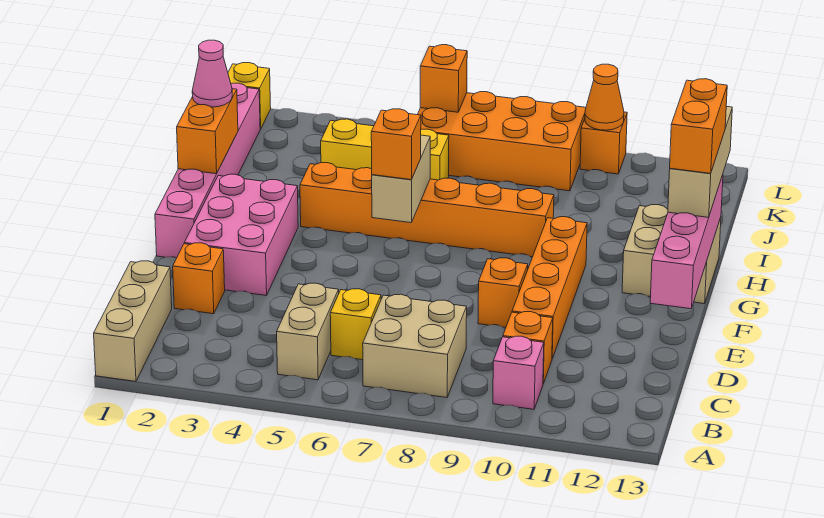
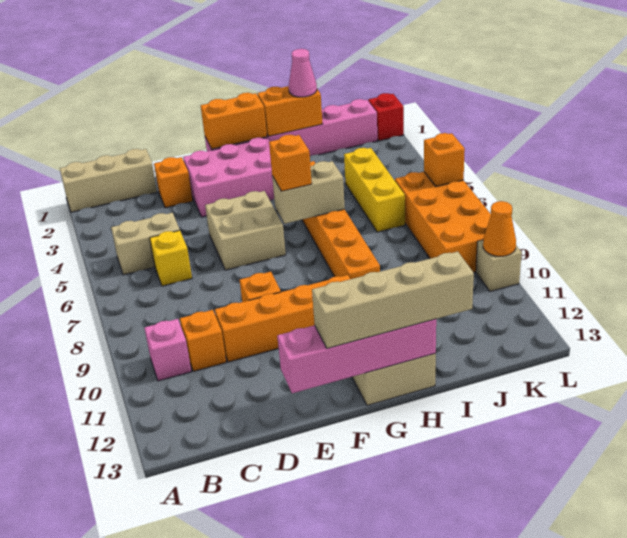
tan brick B7:C8 level 1 -> tan brick E5:F6 level 1
tan brick G13:I13 level 3 -> tan brick F13:I13 level 3
orange brick G13:H13 level 4 -> orange brick F1:G1 level 2
yellow brick L1 level 1 -> red brick L1 level 1
orange brick L10 level 1 -> tan brick L10 level 1

